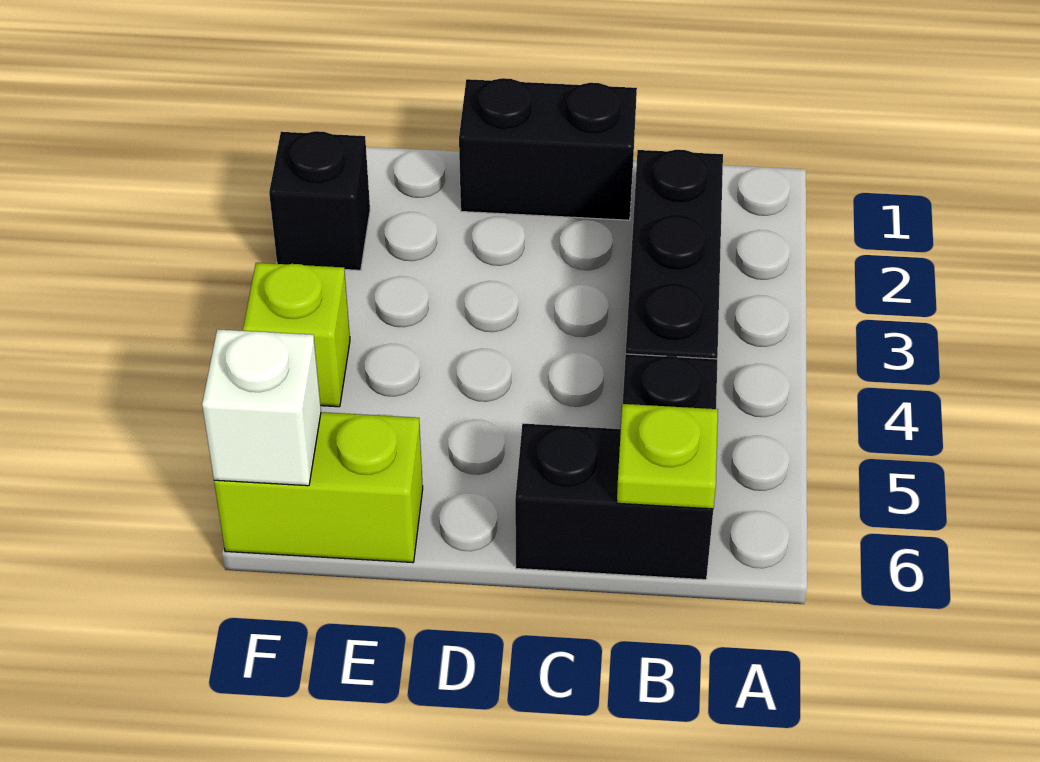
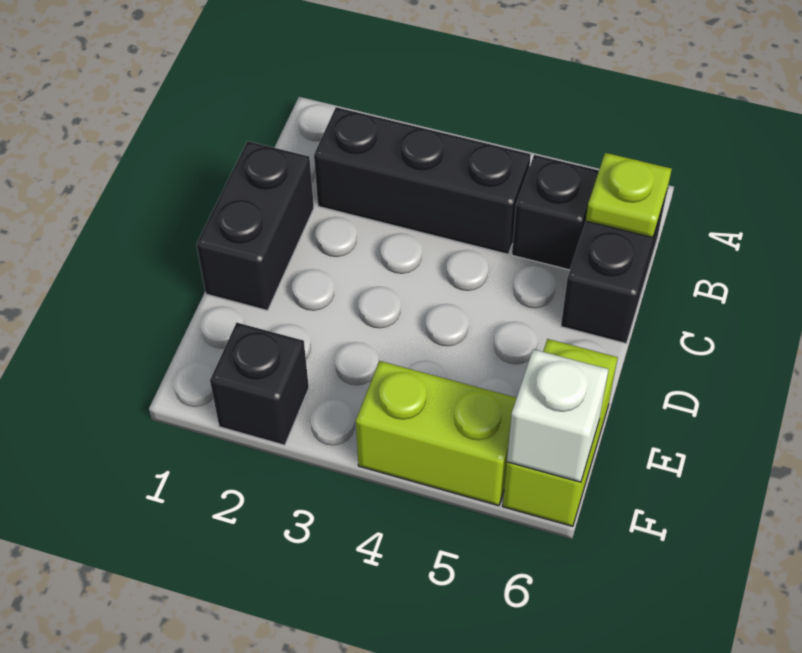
lime brick F4 level 1 -> lime brick F4:F5 level 1

